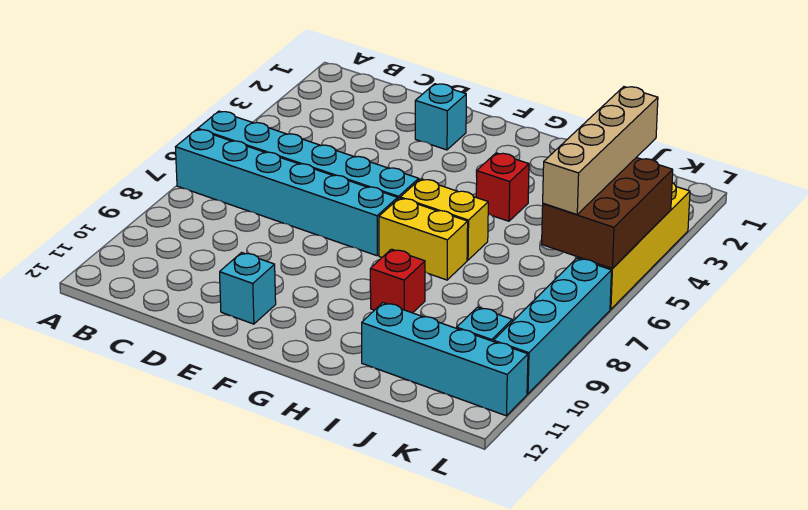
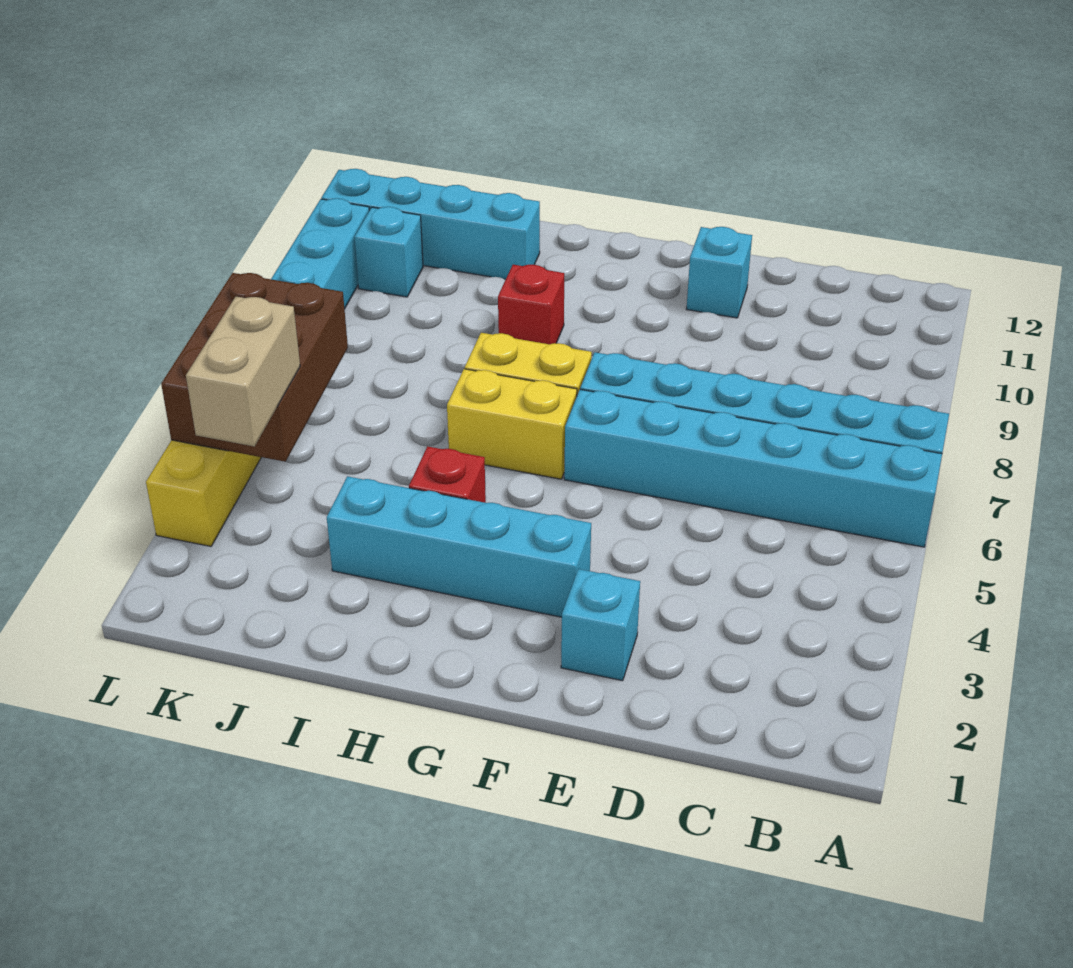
none -> cyan brick F3:I3 level 1
tan brick K3:K6 level 3 -> tan brick K3:K4 level 3

